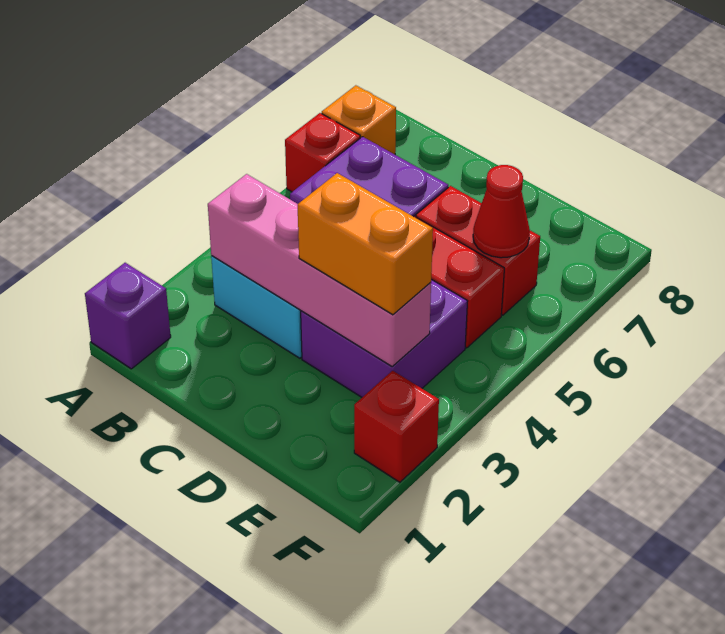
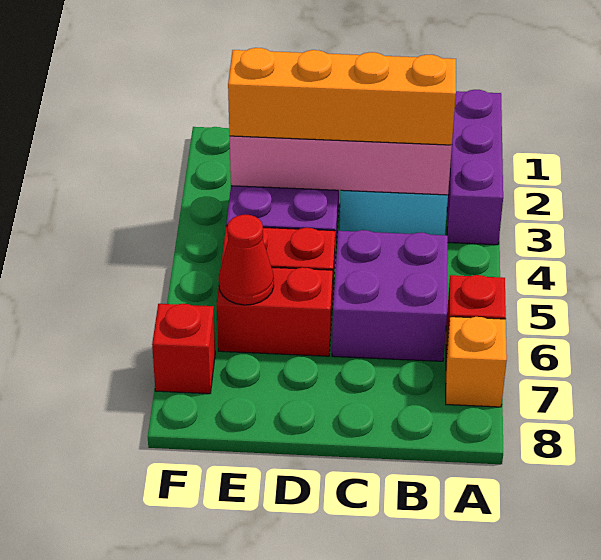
purple brick A1 level 1 -> purple brick A1:A3 level 1
orange brick D3:E3 level 3 -> orange brick B3:E3 level 3
red brick F2 level 1 -> red brick F7 level 1

